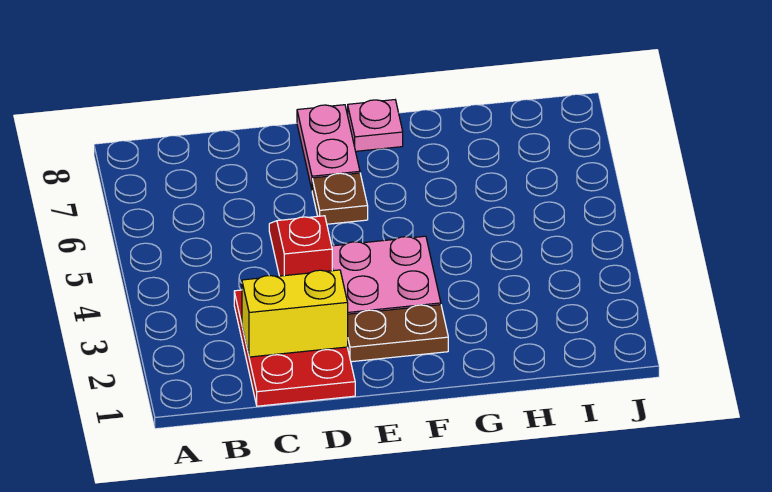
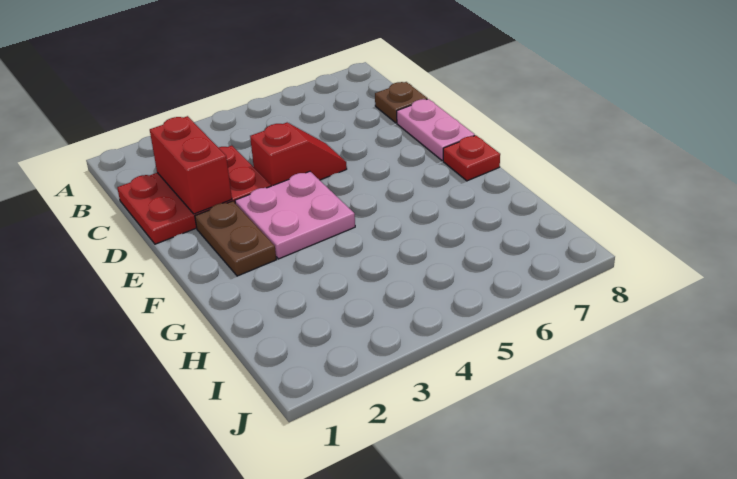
yellow brick C2:D2 level 2 -> red brick C2:D2 level 2
brown plate E6 level 1 -> brown plate C8 level 1
pink plate E7:E8 level 1 -> pink plate D8:E8 level 1
pink plate F8 level 1 -> red plate F8 level 1

